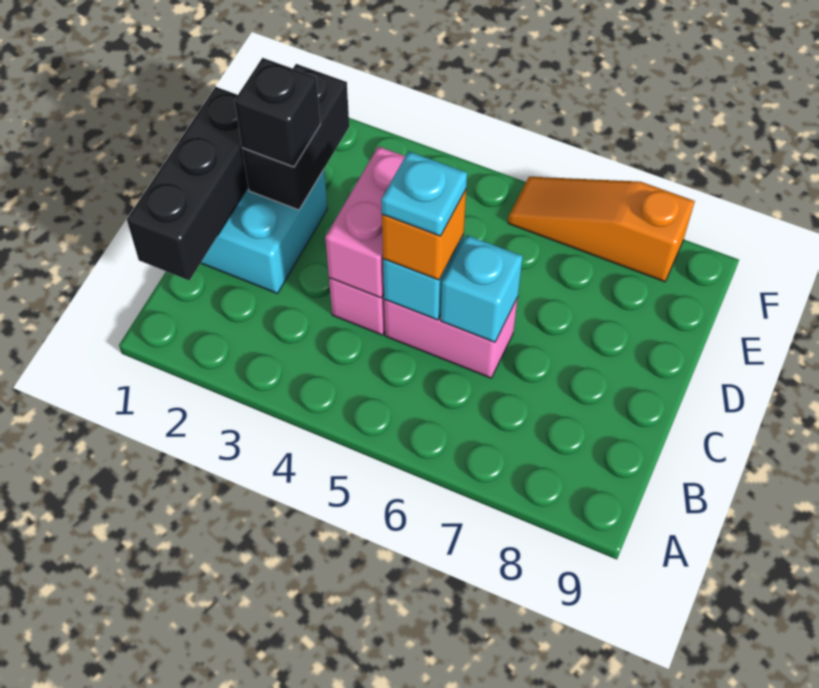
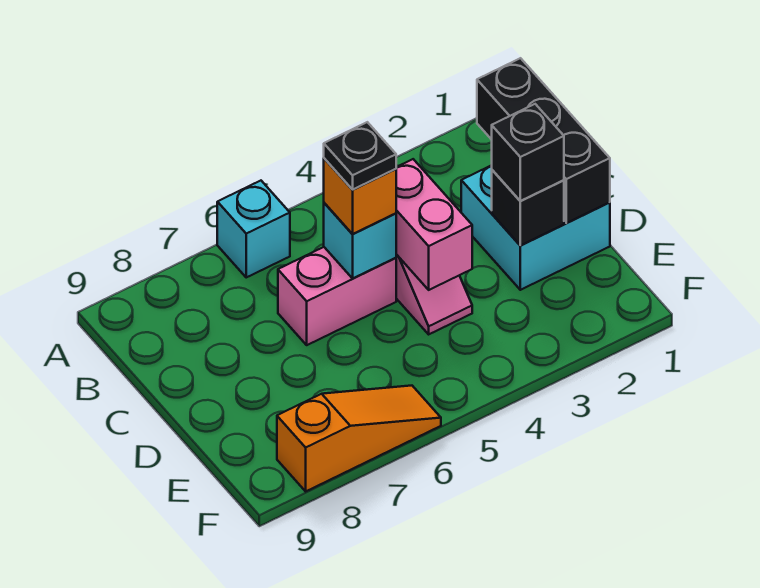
cyan plate C5 level 4 -> black plate C5 level 4
cyan brick C6 level 2 -> cyan brick A6 level 1
black brick D2:E2 level 2 -> black brick D2 level 2

